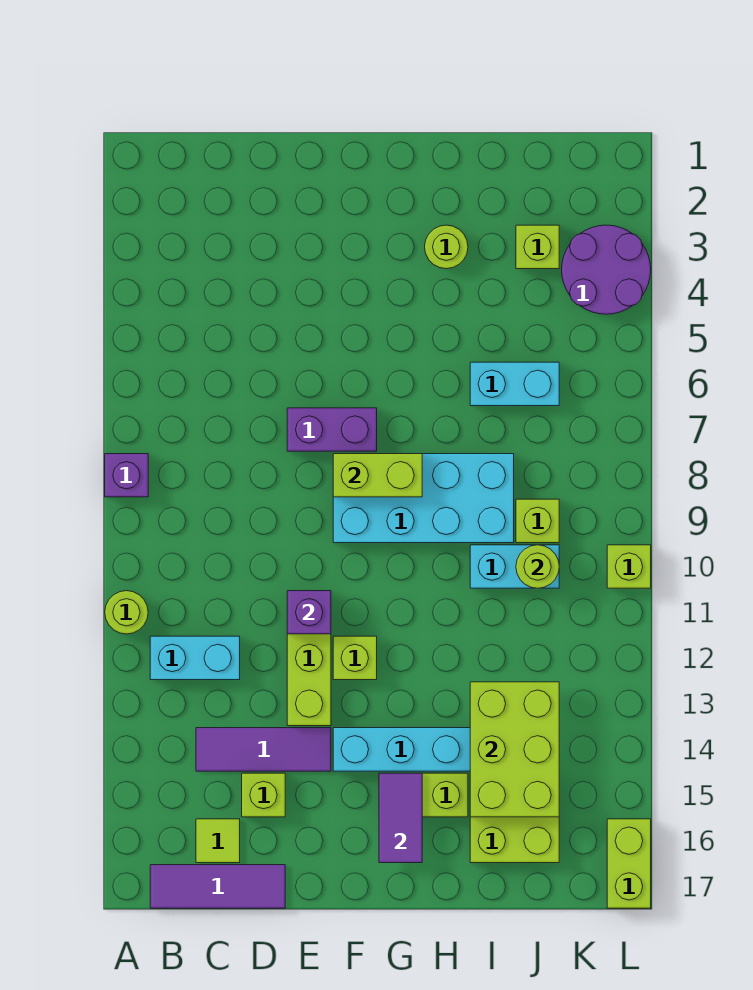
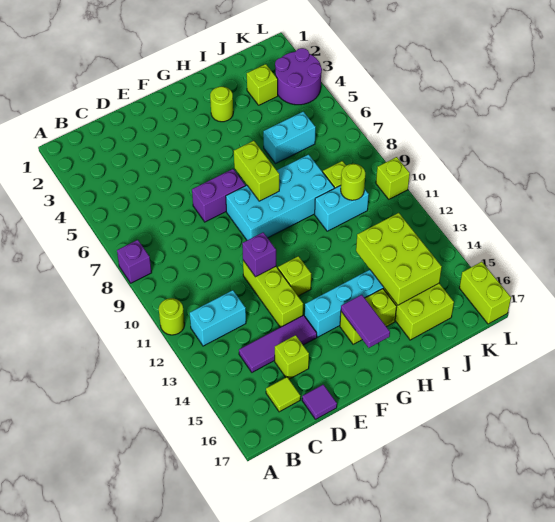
purple tile B17:D17 level 1 -> purple tile D17 level 1
lime brick F8:G8 level 2 -> lime brick G7:G8 level 2

